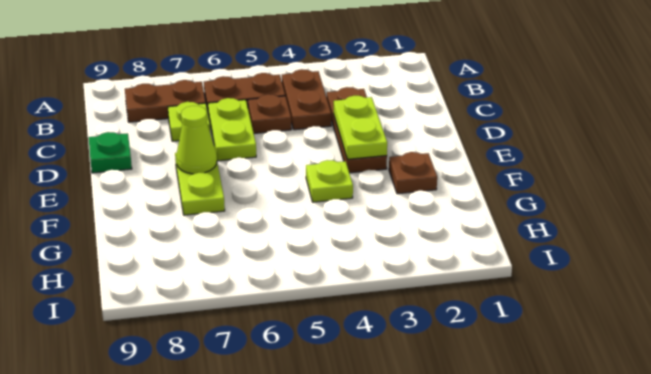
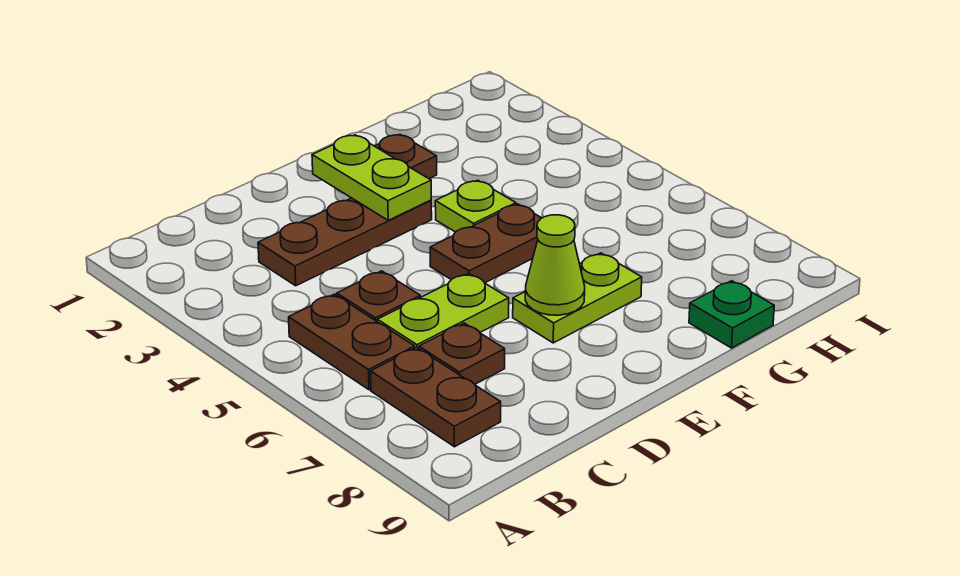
brown plate B4:C4 level 1 -> brown plate E5:F5 level 1
lime plate C7 level 1 -> brown plate C7 level 1
lime plate D3:E3 level 2 -> lime plate E2:E3 level 2
green plate D9 level 1 -> green plate G9 level 1

